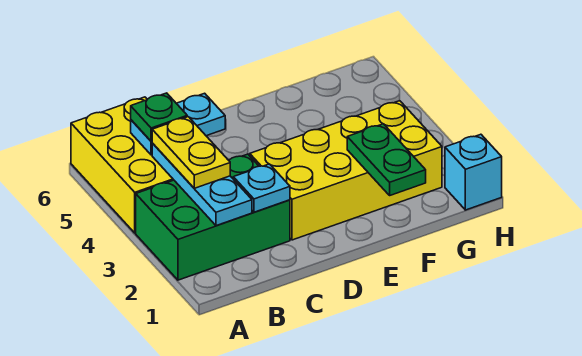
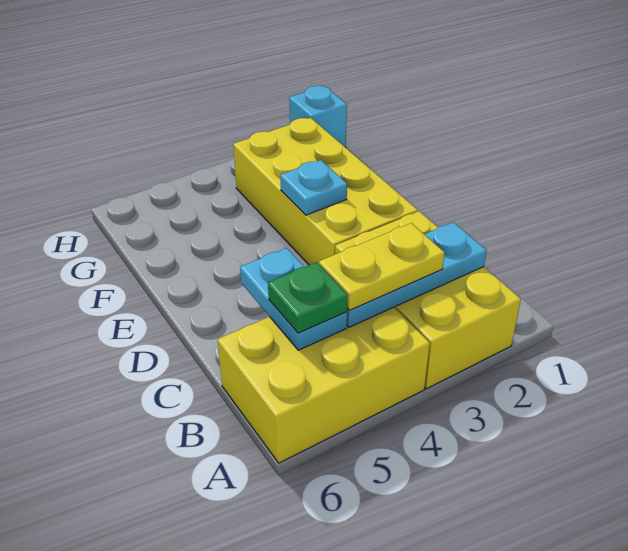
green brick A2:C3 level 1 -> yellow brick A2:C3 level 1
cyan plate C2 level 2 -> cyan plate E3 level 2
green plate F1:F2 level 2 -> none

